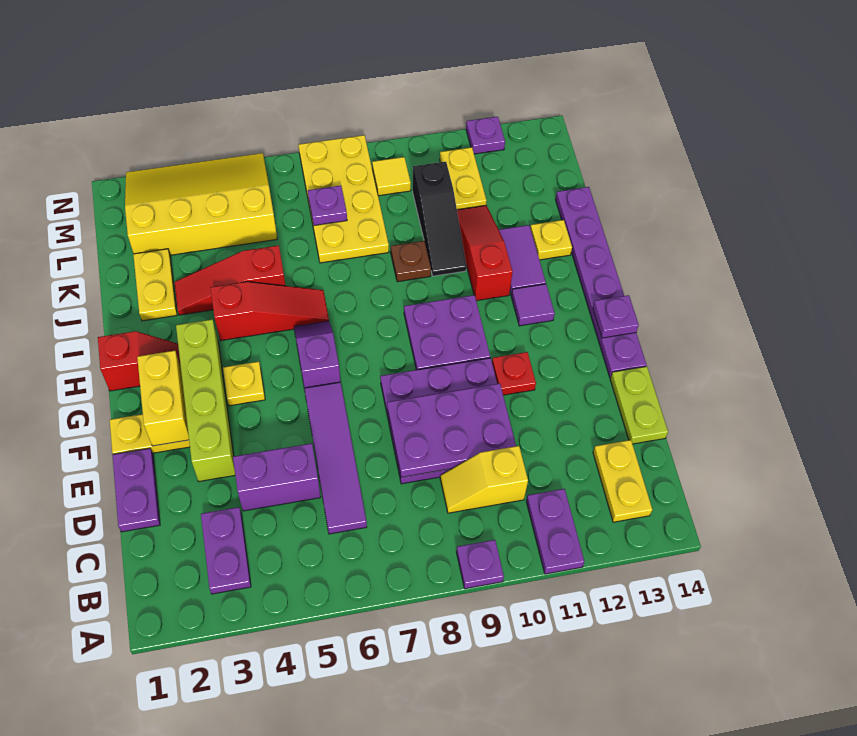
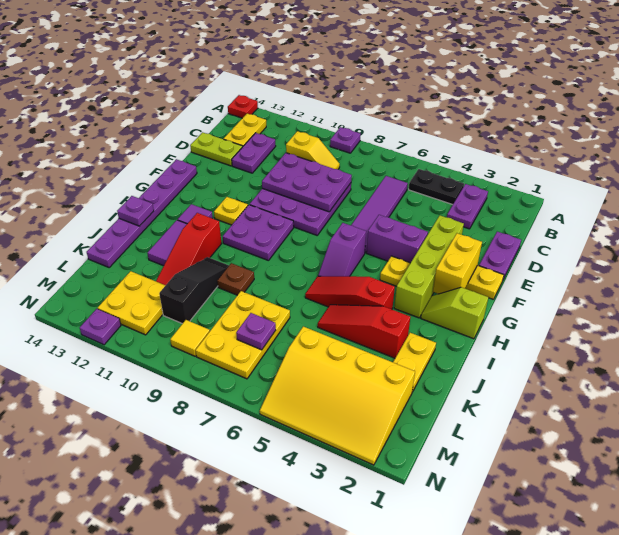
purple plate A11:B11 level 1 -> purple plate C12:D12 level 1
none -> black plate B4:B5 level 1
purple brick D4:D5 level 1 -> purple brick F4:F5 level 1
lime plate D14:E14 level 1 -> lime plate D13:D14 level 1
red plate F11 level 1 -> red plate A14 level 1
purple plate G14 level 2 -> purple plate I14 level 2
red slope H1:H2 level 1 top 1 -> lime slope H1:H2 level 1 top 1
red slope J3:J5 level 1 top 5 -> red slope J3:J5 level 1 top 3
yellow plate J13 level 1 -> yellow plate G11 level 1
yellow plate K7:N8 level 1 -> yellow plate K7:M8 level 1
yellow plate L11:M11 level 1 -> yellow plate L11:M12 level 1

